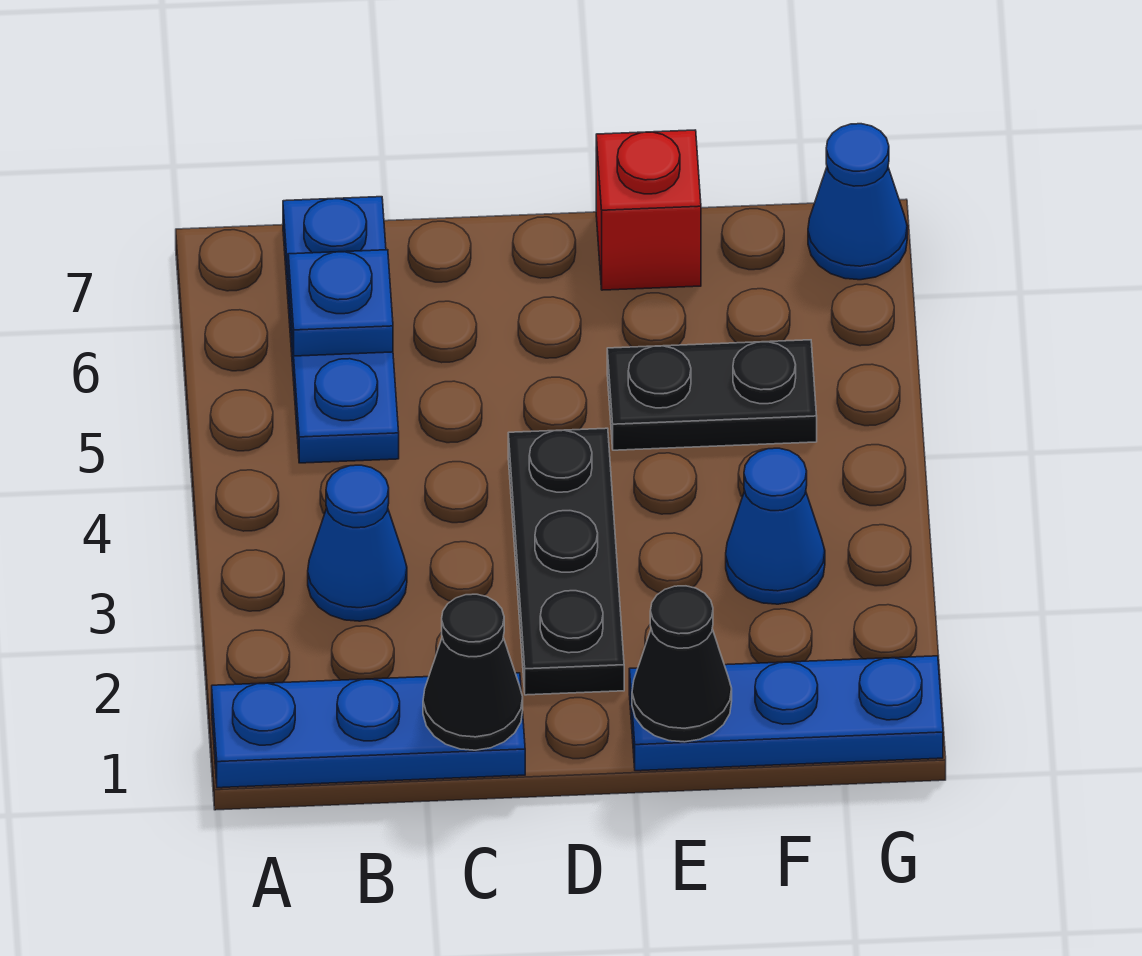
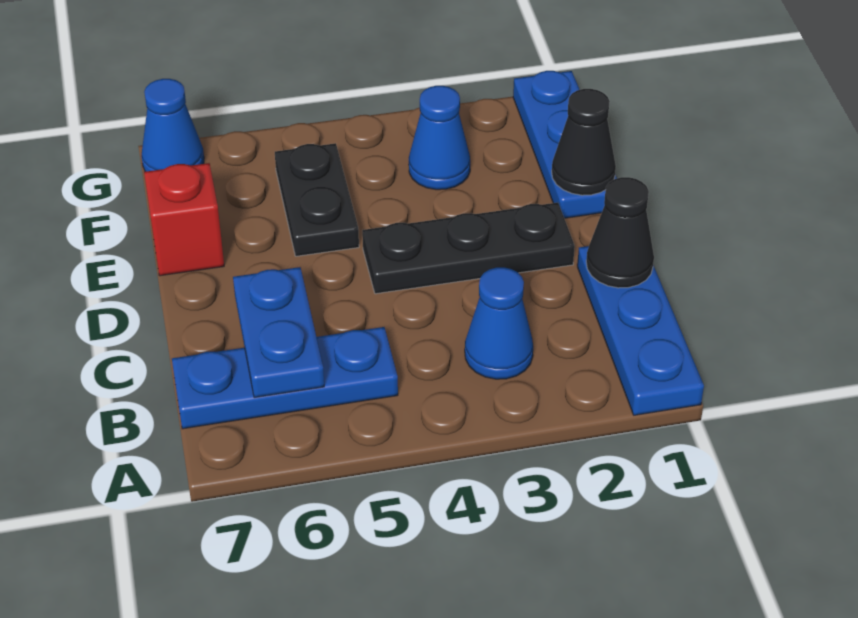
blue plate B6 level 2 -> blue plate B6:C6 level 2

